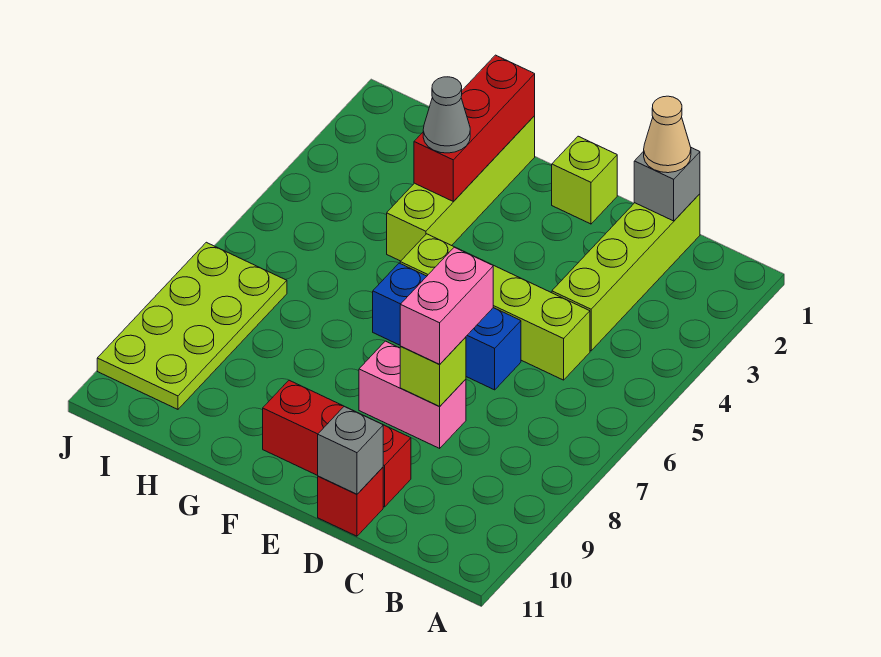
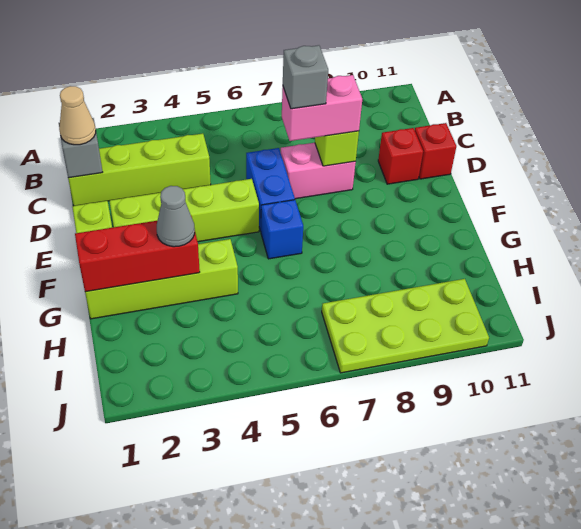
lime brick C5:F5 level 1 -> lime brick E2:E5 level 1
pink brick D8:E8 level 1 -> pink brick D7:D8 level 1
red brick D10:F10 level 1 -> red brick D10 level 1
grey brick D11 level 2 -> grey brick D7 level 4

